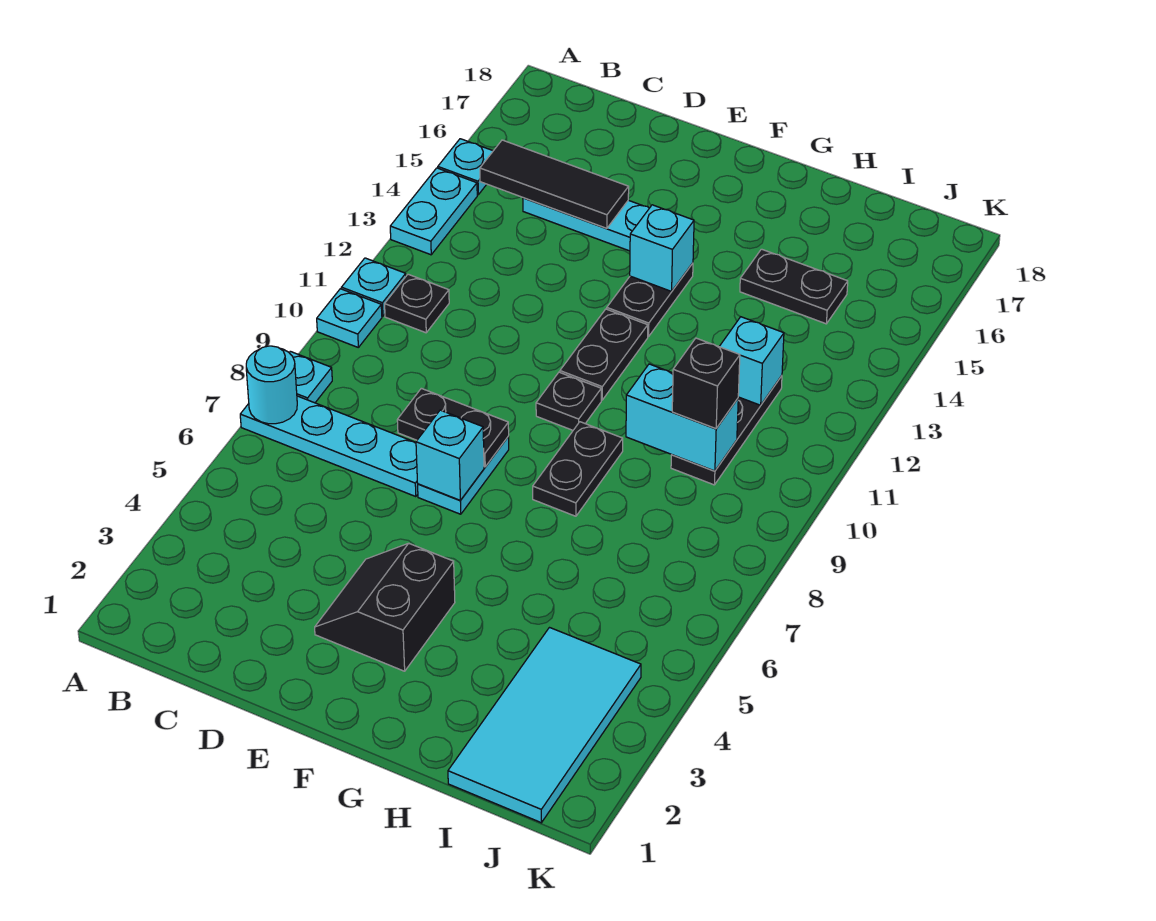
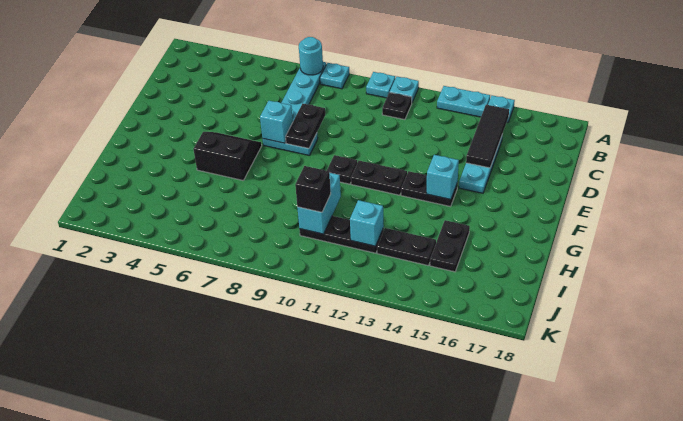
black slope E3:F4 level 1 top F -> black slope F5:G6 level 1 top G
black plate G8:G9 level 1 -> black plate I13:I14 level 1
cyan tile I1:J4 level 1 -> none

